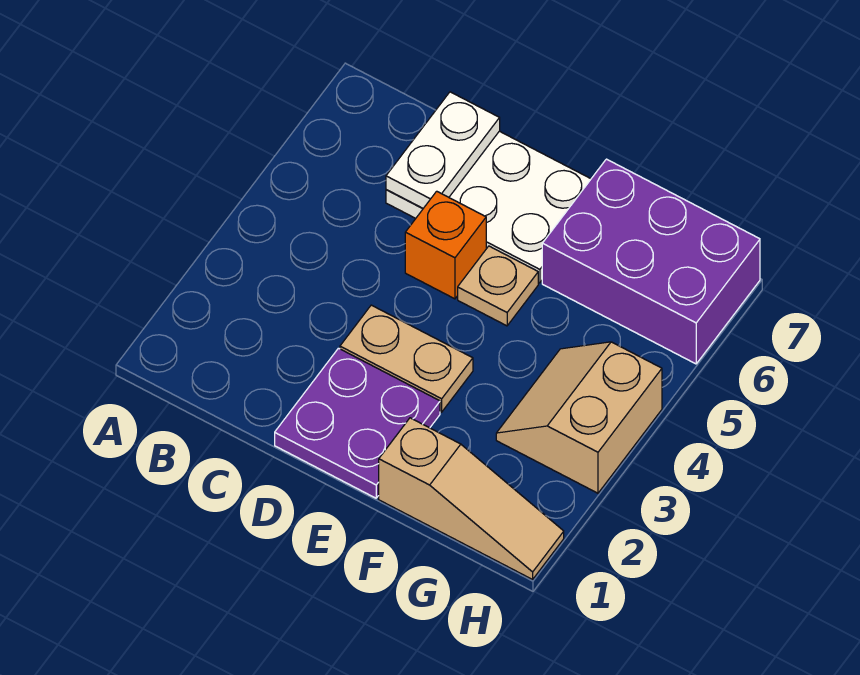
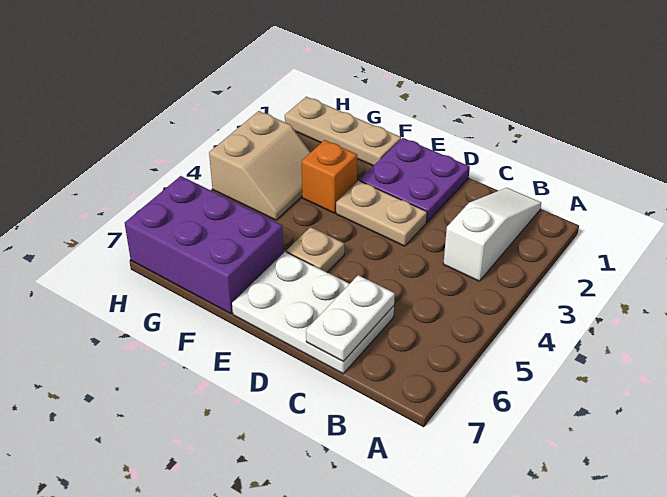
none -> white slope B1:B3 level 1 top 3
orange brick D5 level 1 -> orange brick F3 level 1
tan slope F1:H1 level 1 top F -> tan plate F1:H1 level 1

